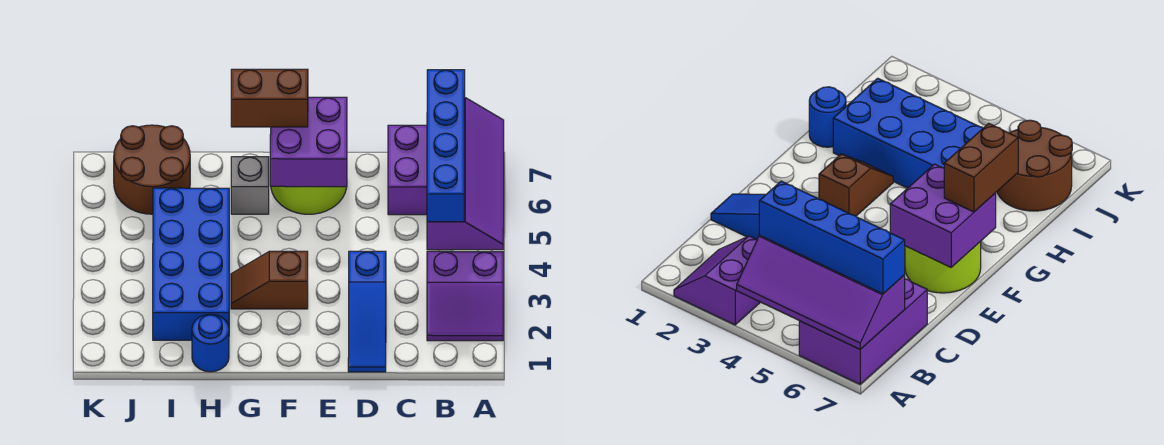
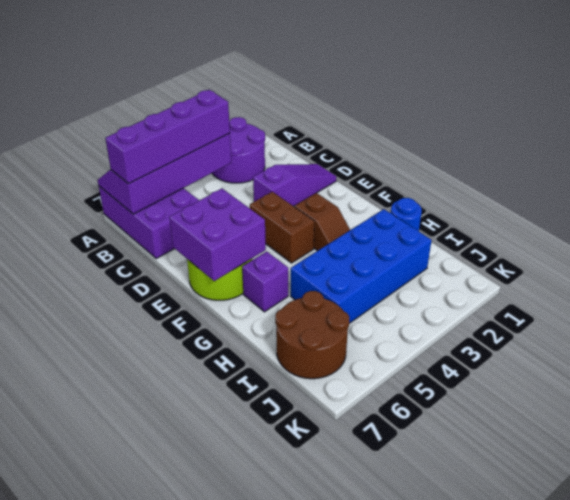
purple slope A2:B3 level 1 top 3 -> purple round brick A2:B3 level 1
blue brick B4:B7 level 3 -> purple brick B4:B7 level 3
blue slope D1:D3 level 1 top 3 -> purple slope D1:D3 level 1 top 3
brown brick F7:G7 level 3 -> brown brick E4:F4 level 1
grey brick G6 level 1 -> purple brick G6 level 1

